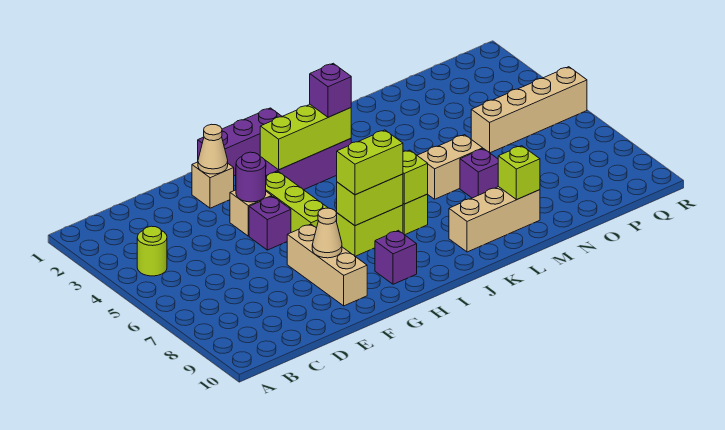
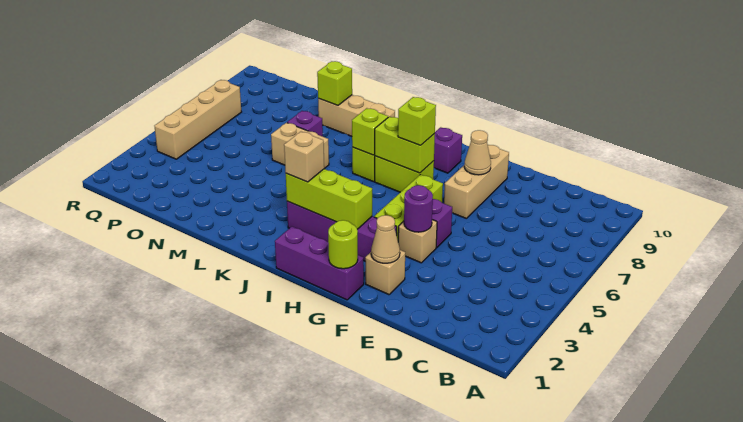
lime round brick B4 level 1 -> lime round brick G1 level 2
lime brick H7:I7 level 3 -> lime brick H7 level 3
purple brick J3 level 3 -> tan brick J3 level 3
tan brick O5:R5 level 1 -> tan brick Q4:Q7 level 1

